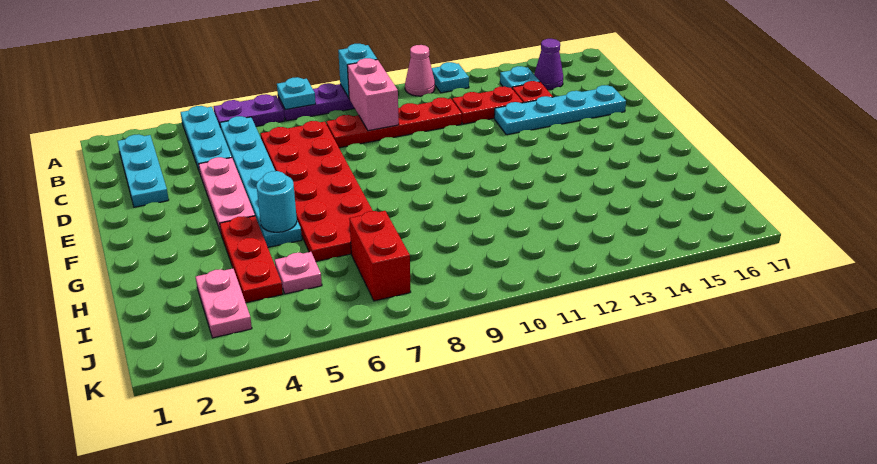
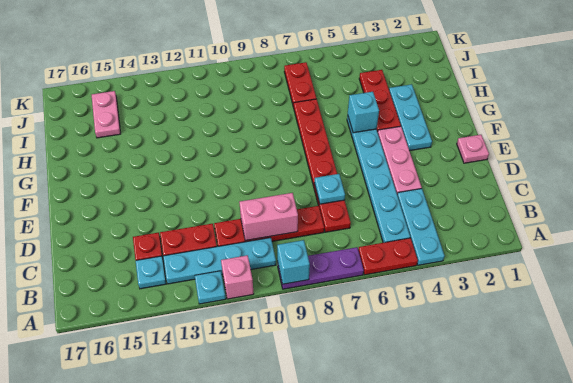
purple plate A5:A6 level 1 -> red plate A5:A6 level 1
cyan plate A7 level 2 -> cyan plate D7 level 2
pink cone A11 level 1 -> pink brick A11 level 1
cyan plate B2:D2 level 1 -> cyan plate F3:H3 level 1
pink brick B9:C9 level 2 -> pink brick C9:C10 level 2
purple cone B15 level 1 -> none
red plate C6:H7 level 1 -> red plate C7:H7 level 1
cyan plate D13:D16 level 1 -> cyan plate B10:B13 level 1
cyan round brick G5 level 2 -> cyan brick G5 level 2
pink plate I3:J3 level 1 -> pink plate I15:J15 level 1
pink plate I5 level 1 -> pink plate E1 level 1
red brick I7:J7 level 1 -> red plate I7:J7 level 1

